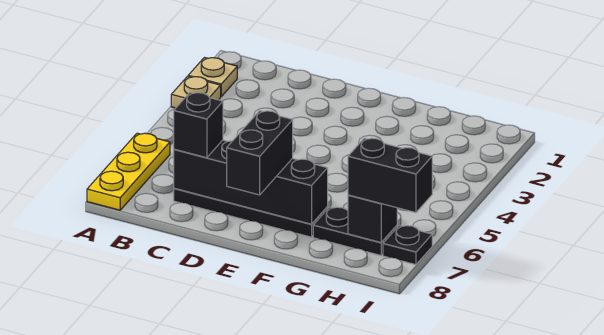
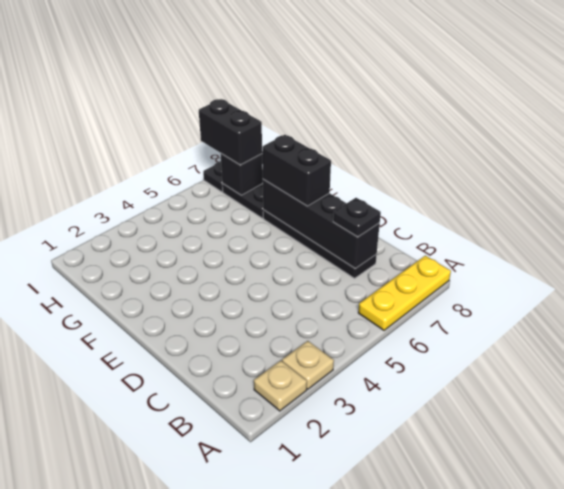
black brick C7 level 3 -> black plate C7 level 3
black brick E7:E8 level 3 -> black brick E7:F7 level 3

